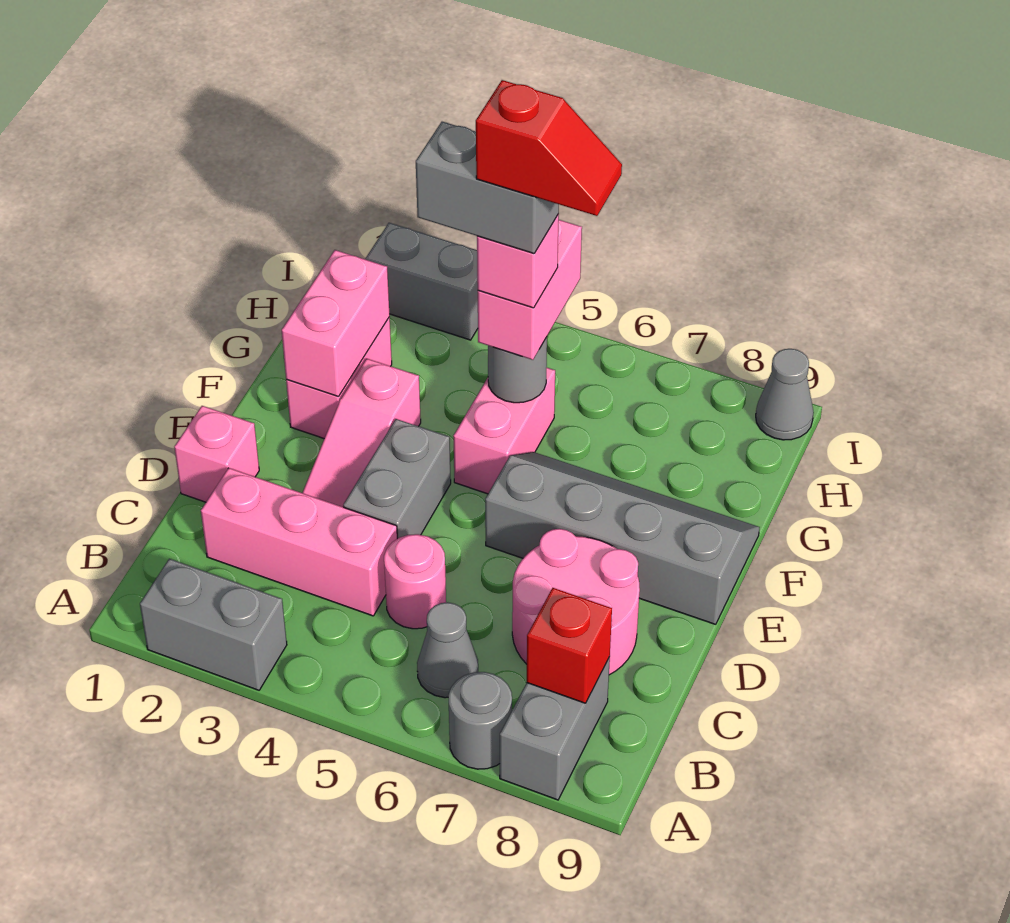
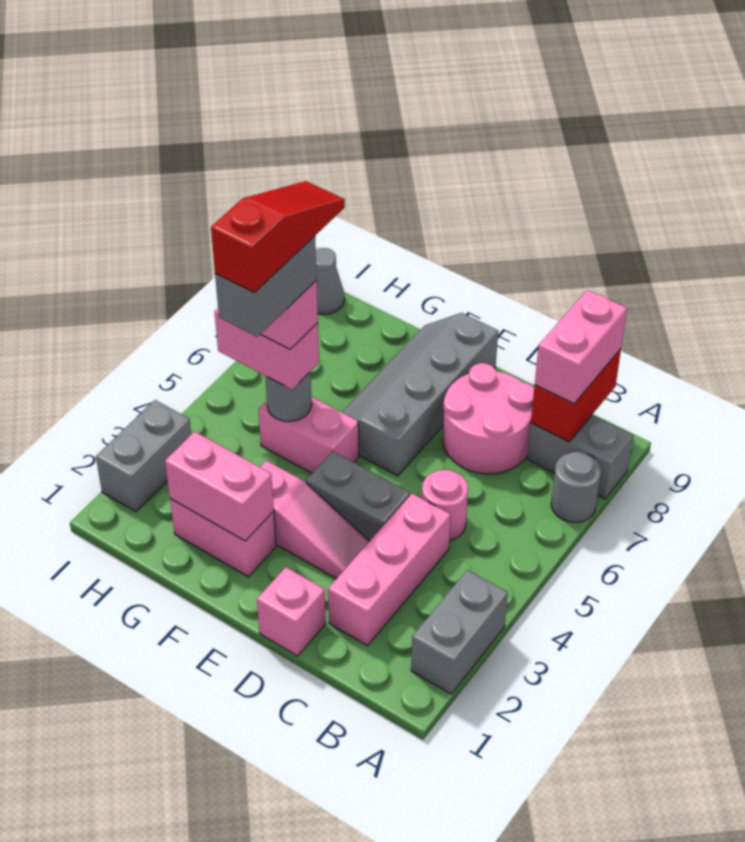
grey cone B6 level 1 -> none
red brick B8 level 2 -> red brick B8:B9 level 2
none -> pink brick B8:B9 level 3
red slope G5:G6 level 6 top 5 -> red slope G4:G6 level 6 top 4

